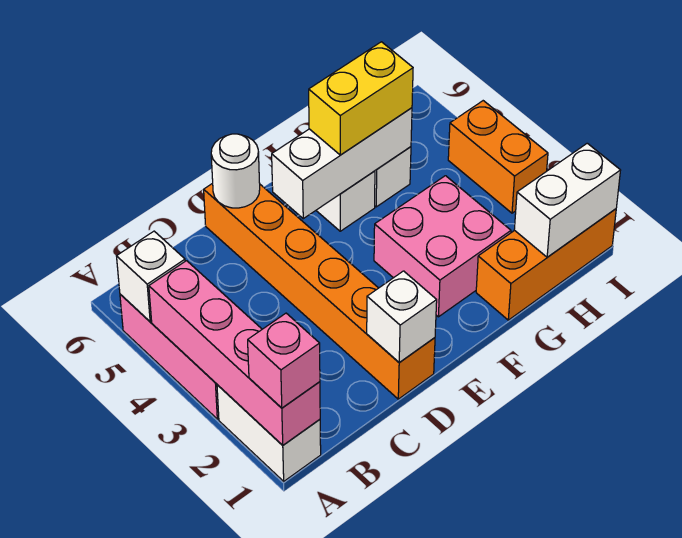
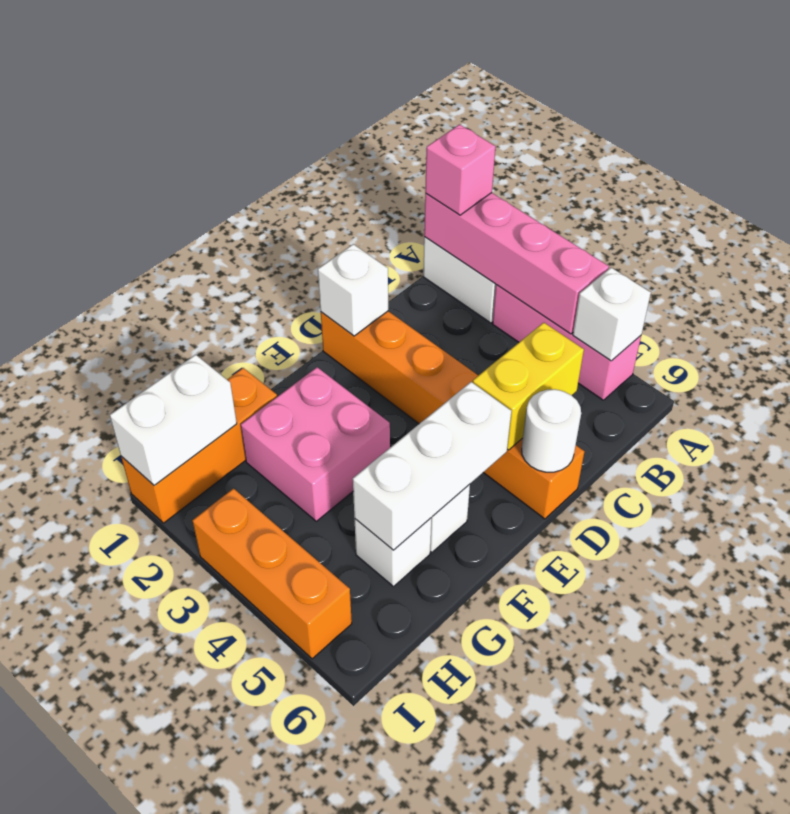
yellow brick F5:G5 level 3 -> yellow brick C5:D5 level 2
orange brick I3:I4 level 1 -> orange brick I3:I5 level 1

